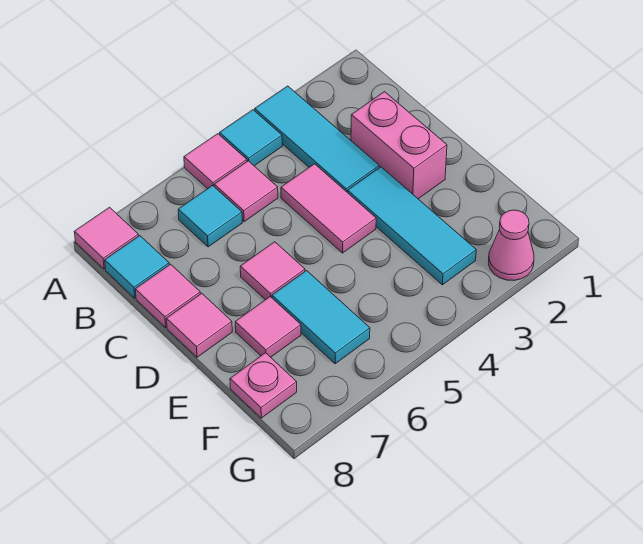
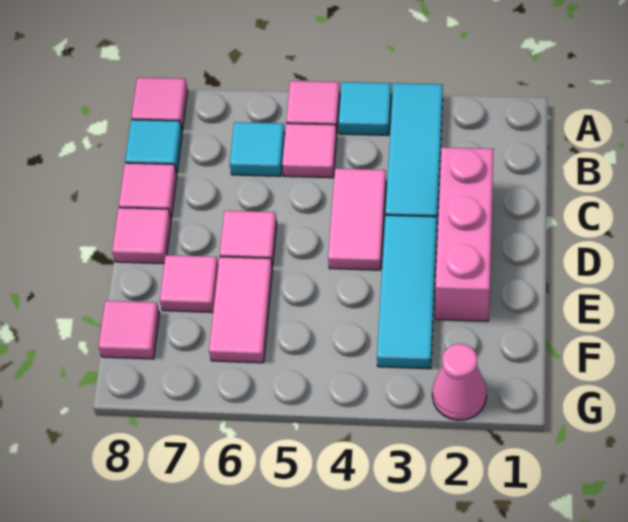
pink brick C2:D2 level 1 -> pink brick C2:E2 level 1
cyan tile E6:F6 level 1 -> pink tile E6:F6 level 1
pink plate F8 level 1 -> pink tile F8 level 1

